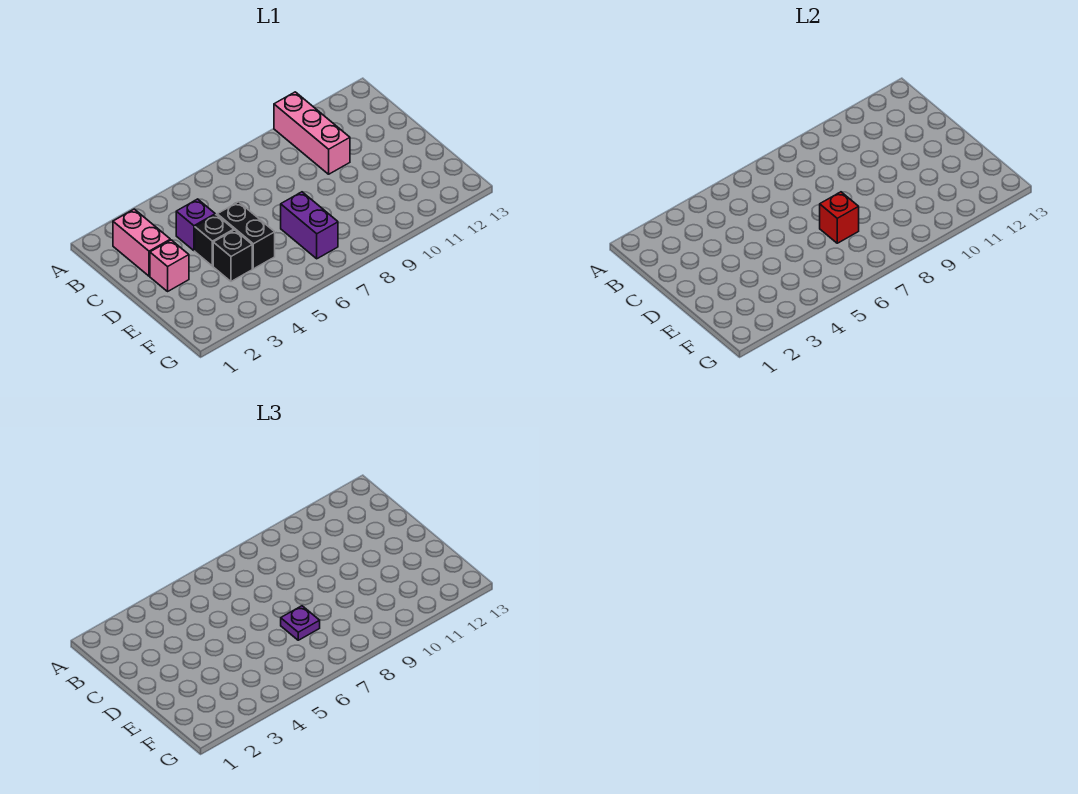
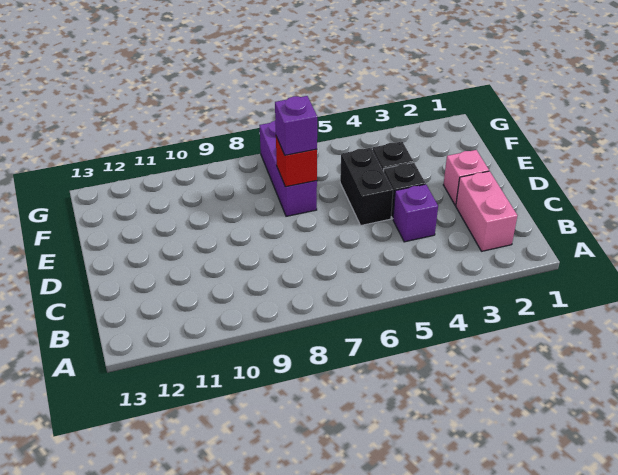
pink brick A10:C10 level 1 -> none
purple brick E7:F7 level 1 -> purple brick E7:G7 level 1
purple plate E7 level 3 -> purple brick E7 level 3

